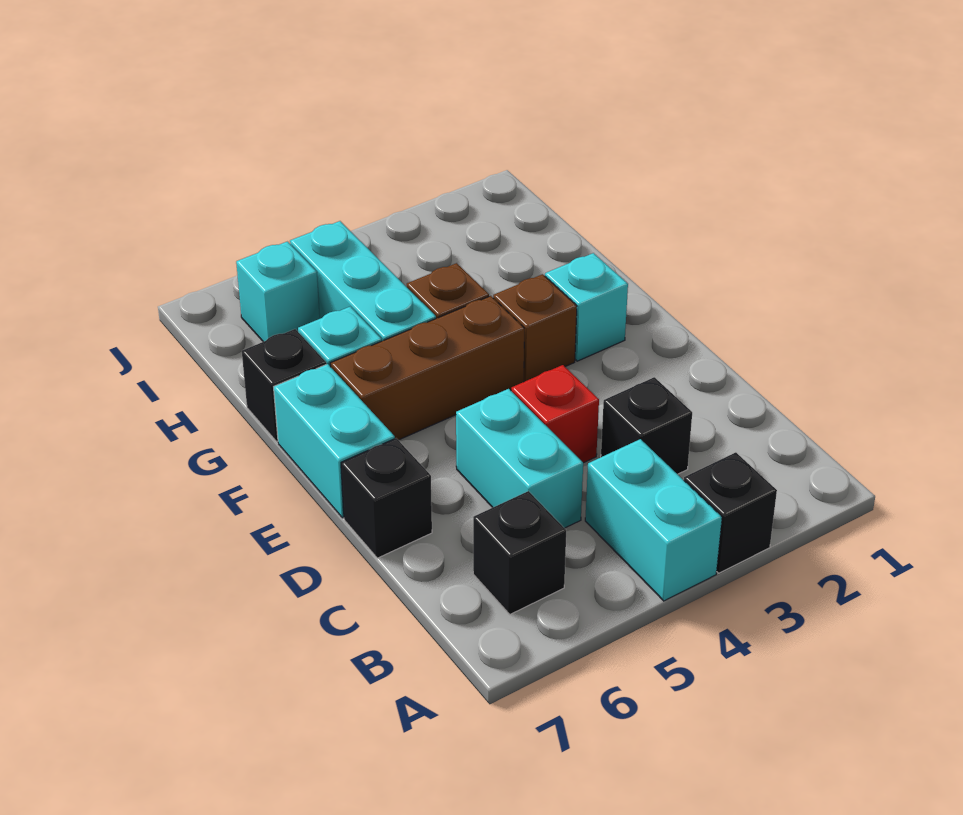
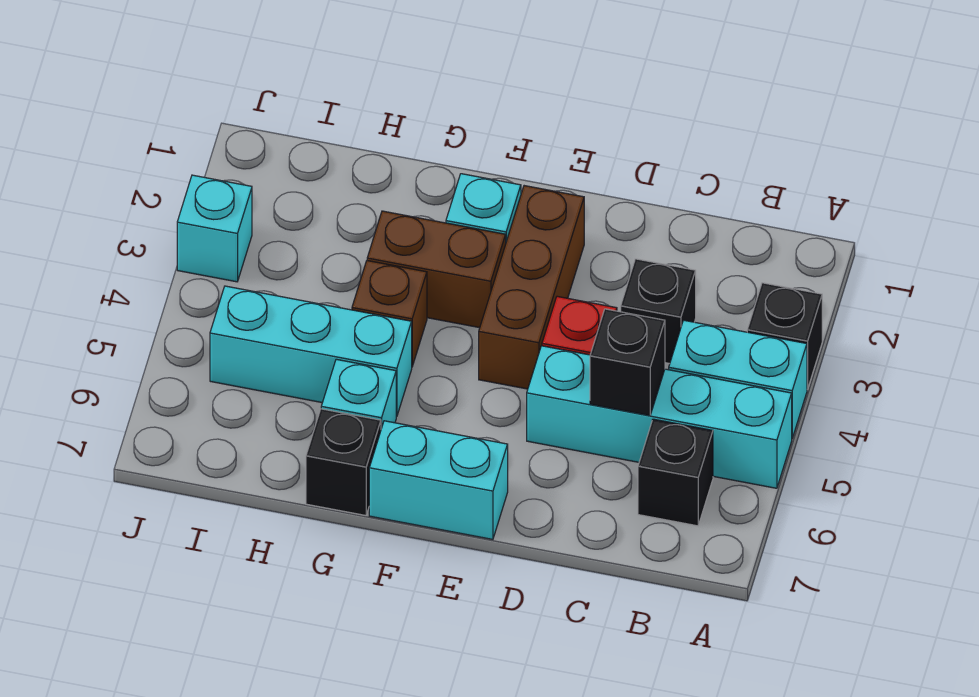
cyan brick C5:D5 level 1 -> cyan brick A5:D5 level 1
black brick D7 level 1 -> black brick C5 level 2
brown brick F3 level 1 -> brown brick F3:G3 level 1
brown brick F4:F6 level 1 -> brown brick E2:E4 level 1
cyan brick I6 level 1 -> cyan brick J3 level 1

